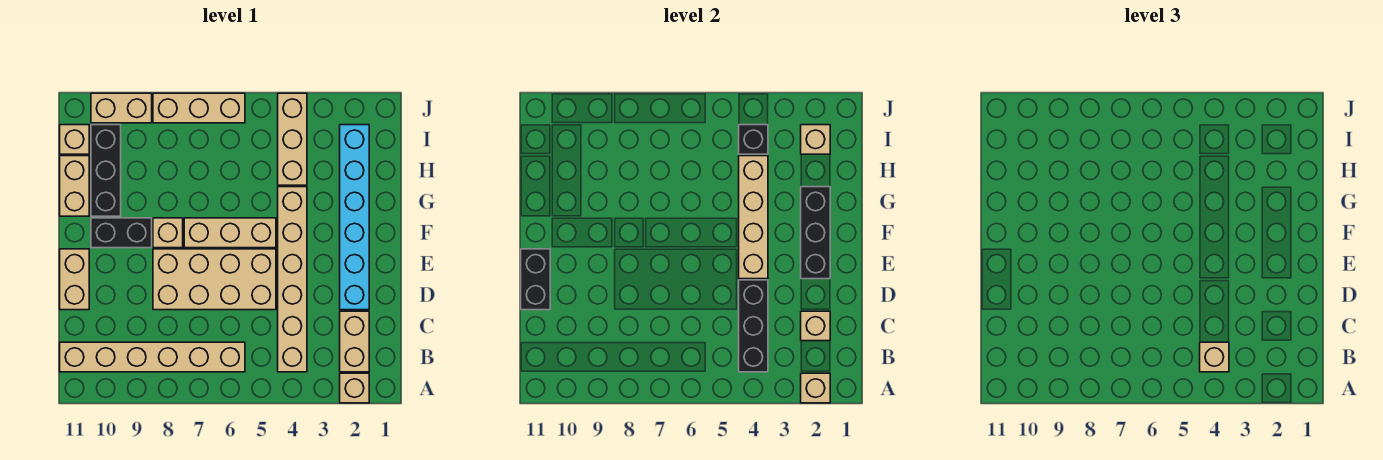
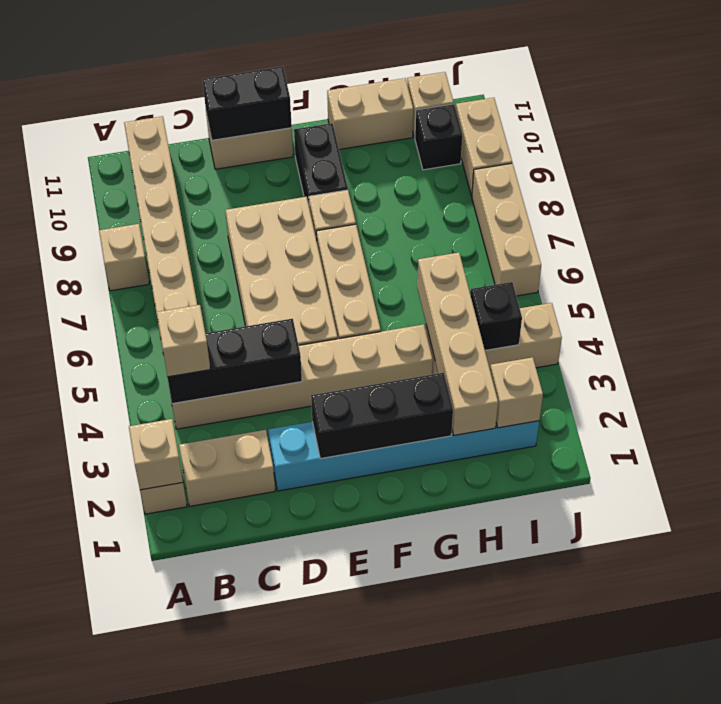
tan brick C2 level 2 -> tan brick A8 level 1
tan brick E4:H4 level 2 -> tan brick H2:H5 level 2
black brick G10:I10 level 1 -> black brick I10 level 1

